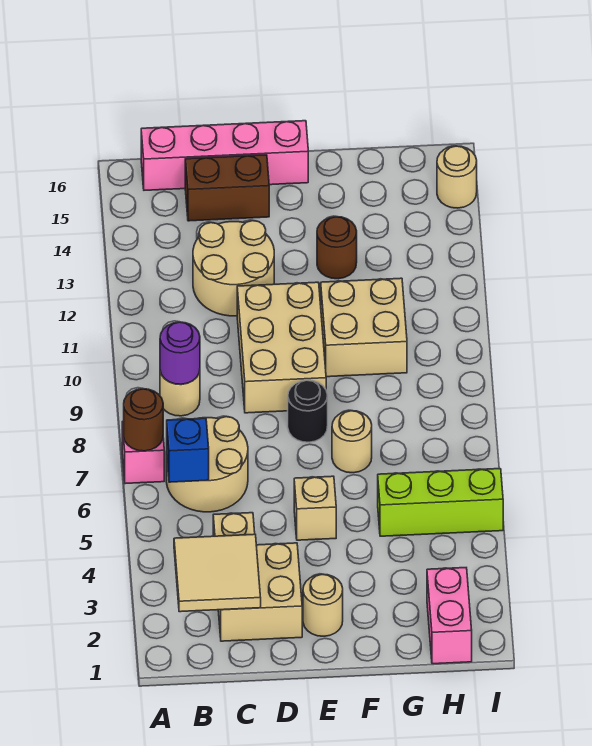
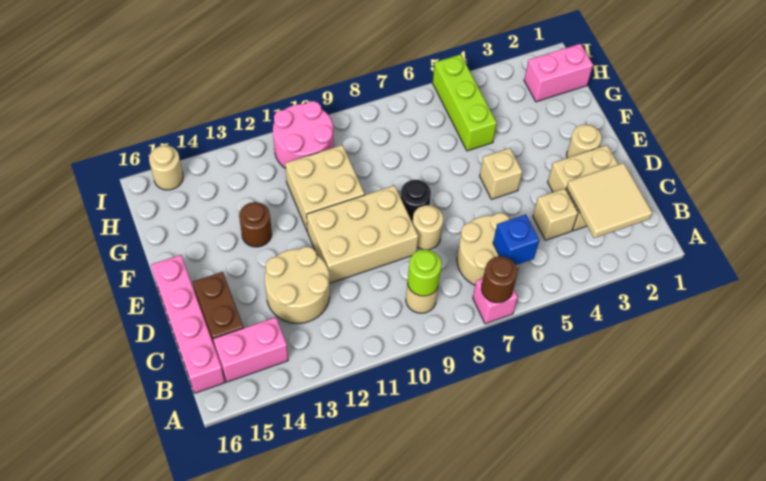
purple round brick B9 level 2 -> lime round brick B9 level 2
none -> pink brick B14:B15 level 1
tan round brick F7 level 1 -> tan round brick D8 level 1
none -> pink round brick H10:I11 level 1

